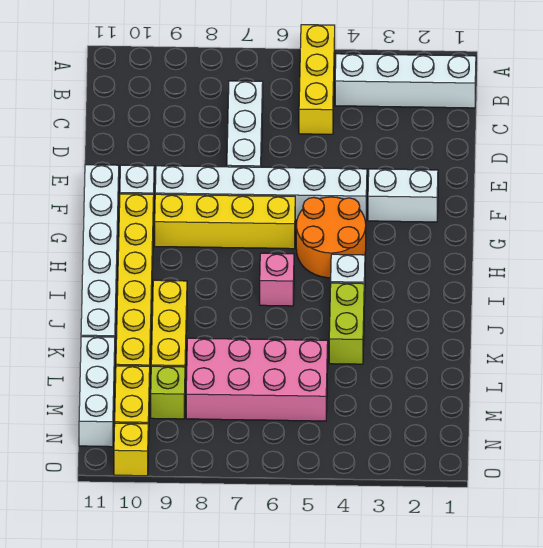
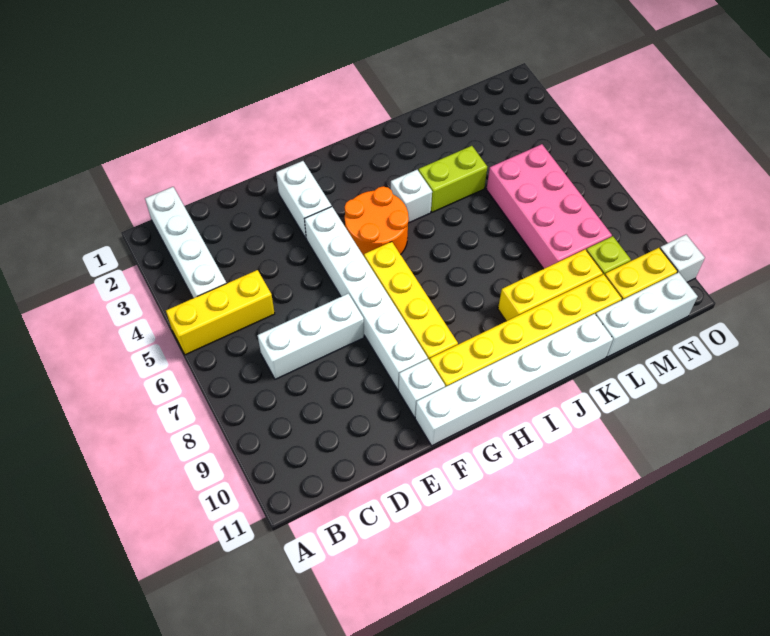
pink brick I6 level 1 -> none
yellow brick O10 level 1 -> white brick O10 level 1

